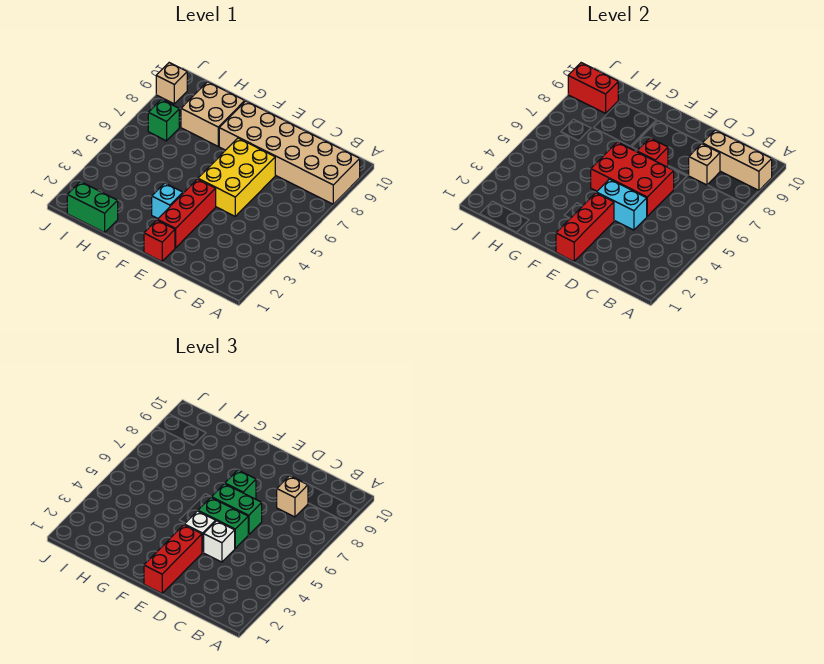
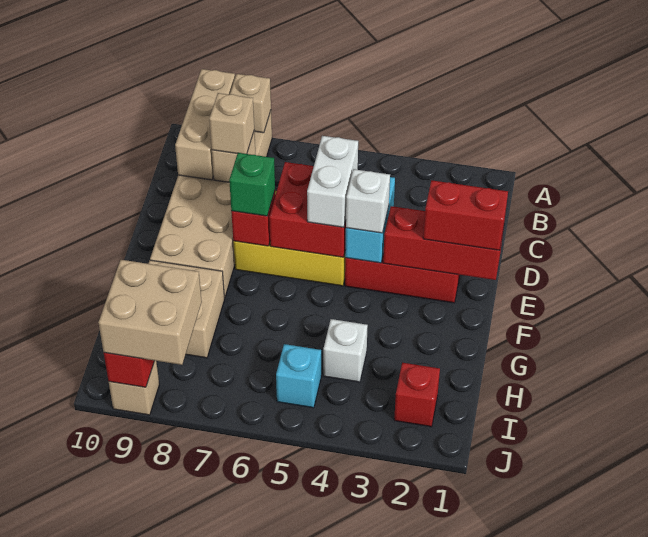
none -> tan brick A8 level 2
white brick D4 level 3 -> white brick H4 level 1
red brick D5:F6 level 2 -> red brick D5:E6 level 2
green brick D5:E5 level 3 -> white brick D5:E5 level 3
green brick D6:E6 level 3 -> none
red brick E1 level 1 -> red brick I2 level 1
red brick E1:E3 level 3 -> red brick E1:E2 level 3
cyan brick F3 level 1 -> cyan brick I5 level 1
green brick H1:I1 level 1 -> none
green brick I7 level 1 -> none
none -> tan brick I8:J9 level 3

